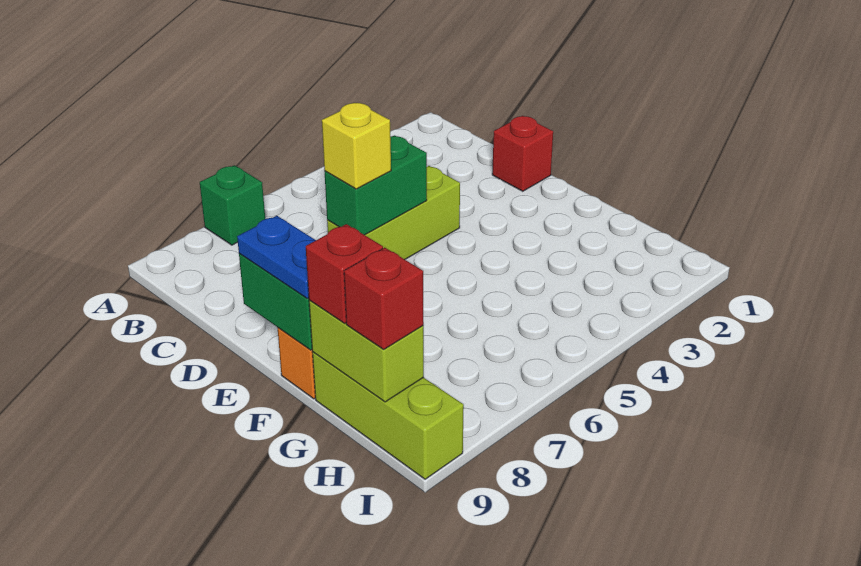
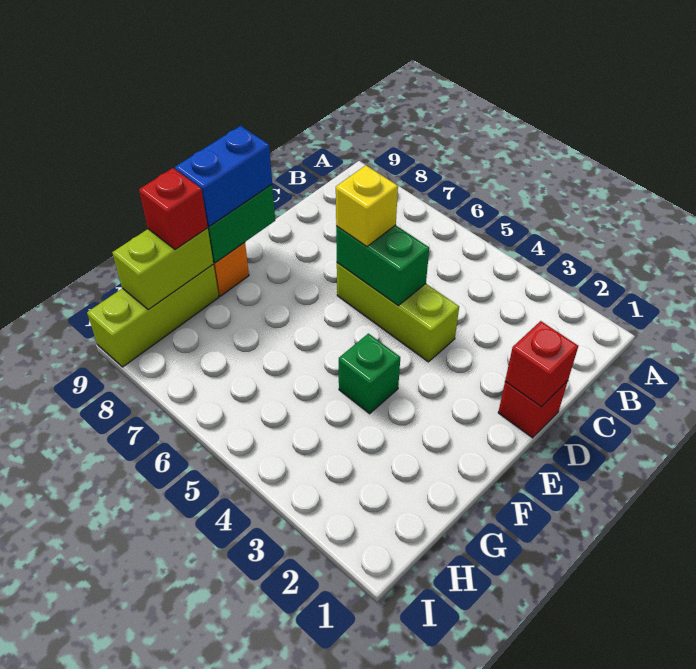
green brick A7 level 1 -> green brick F4 level 1
blue plate E9:F9 level 3 -> blue brick E9:F9 level 3
red brick H9 level 3 -> red brick D1 level 2

